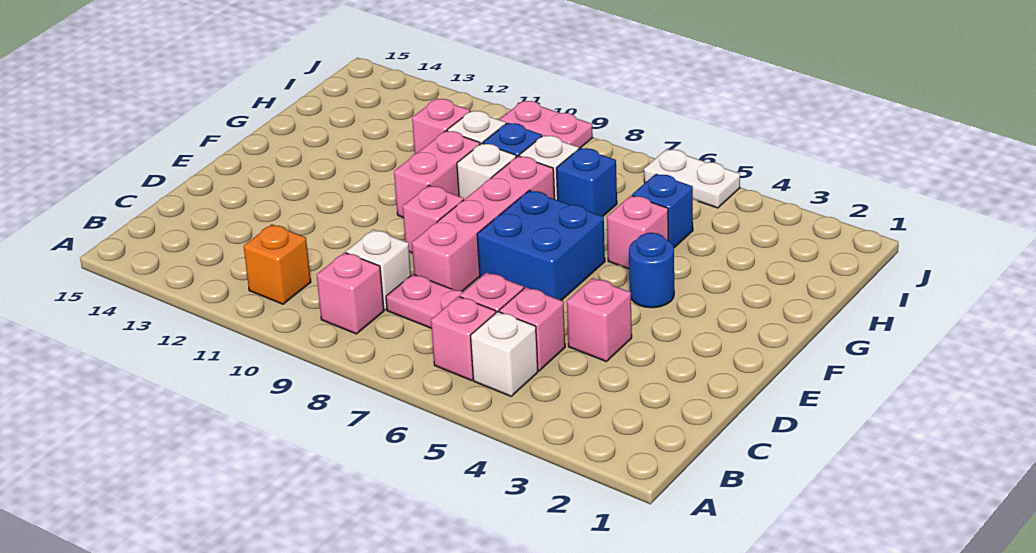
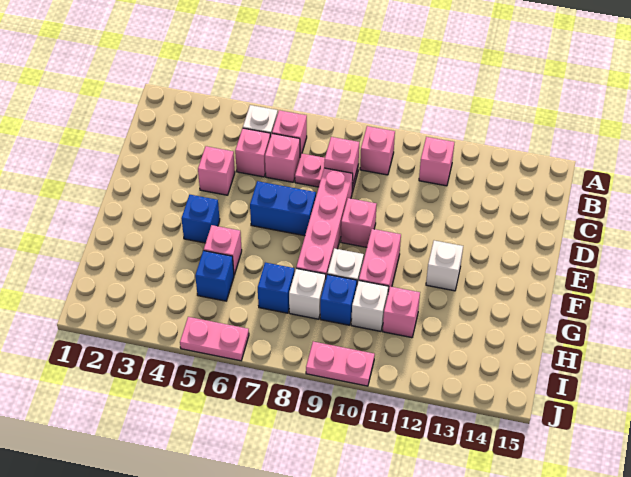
orange brick B11 level 1 -> pink brick B11 level 1
none -> pink brick C8 level 2
white brick C9 level 1 -> white brick F12 level 1
blue brick E6:F7 level 1 -> blue brick E6:E7 level 1
blue round brick F4 level 1 -> blue brick F4 level 1
white plate J5:J6 level 1 -> pink plate J5:J6 level 1

